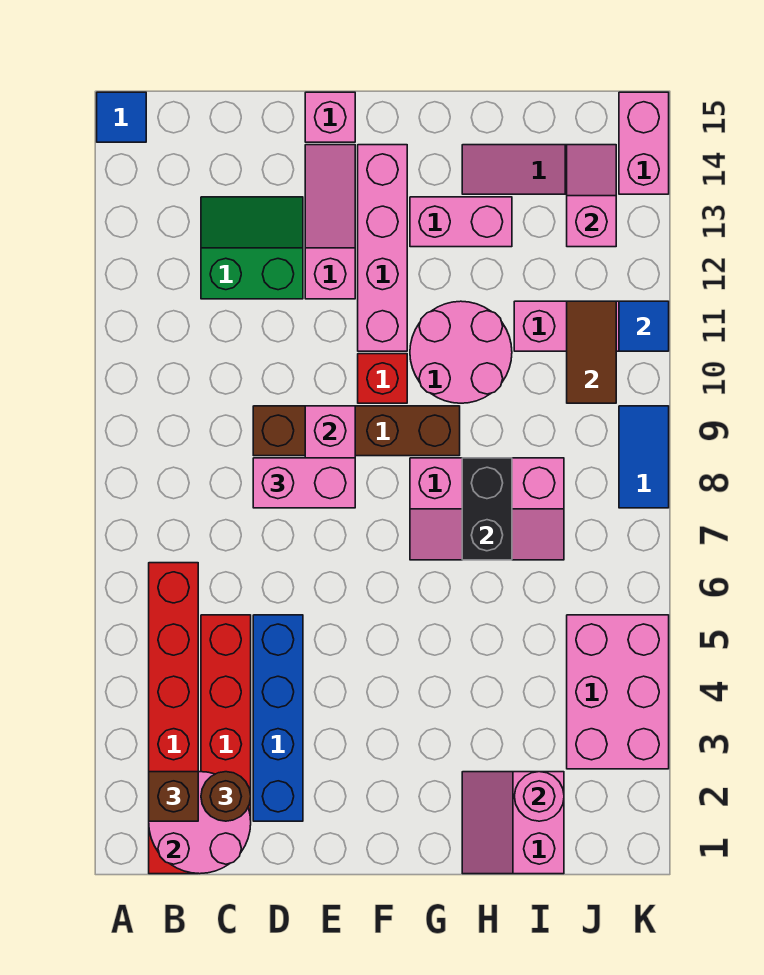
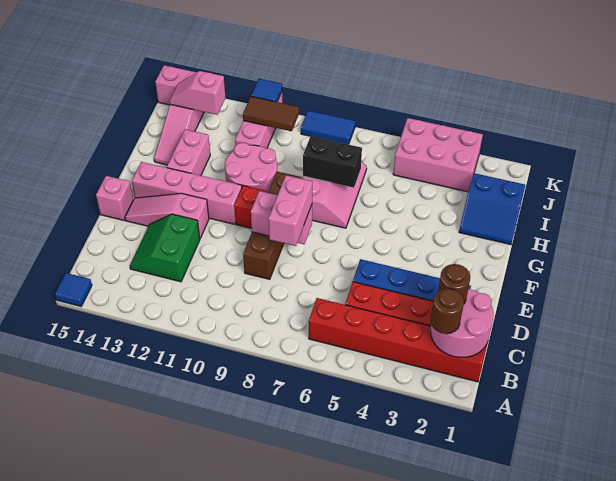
brown brick B2 level 3 -> brown round brick B2 level 3
pink slope H1:I2 level 1 top I -> blue slope H1:I2 level 1 top I
pink round brick I2 level 2 -> none

